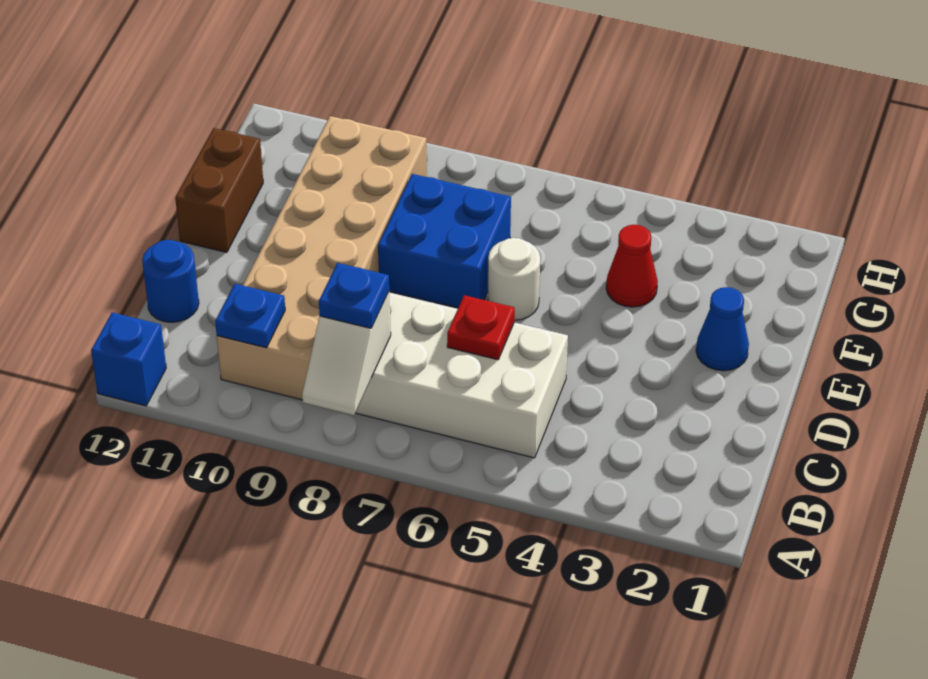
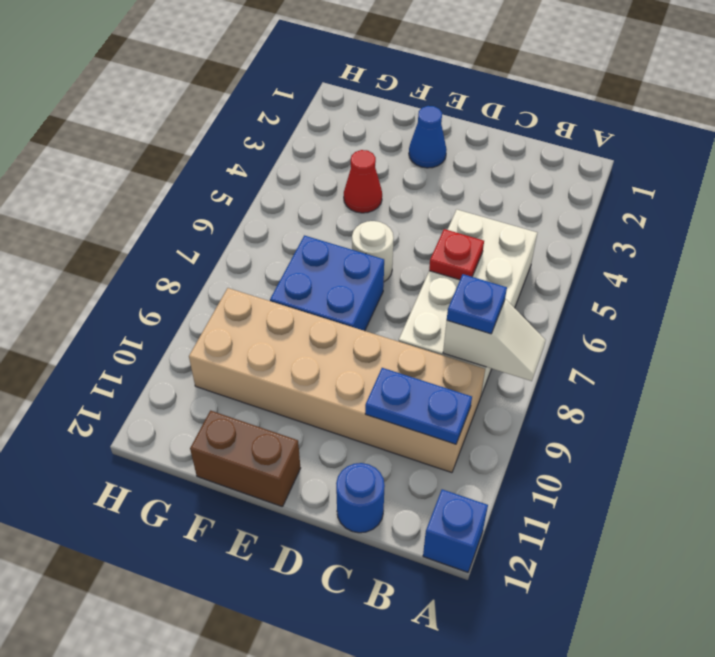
blue plate B10 level 2 -> blue plate B10:C10 level 2

